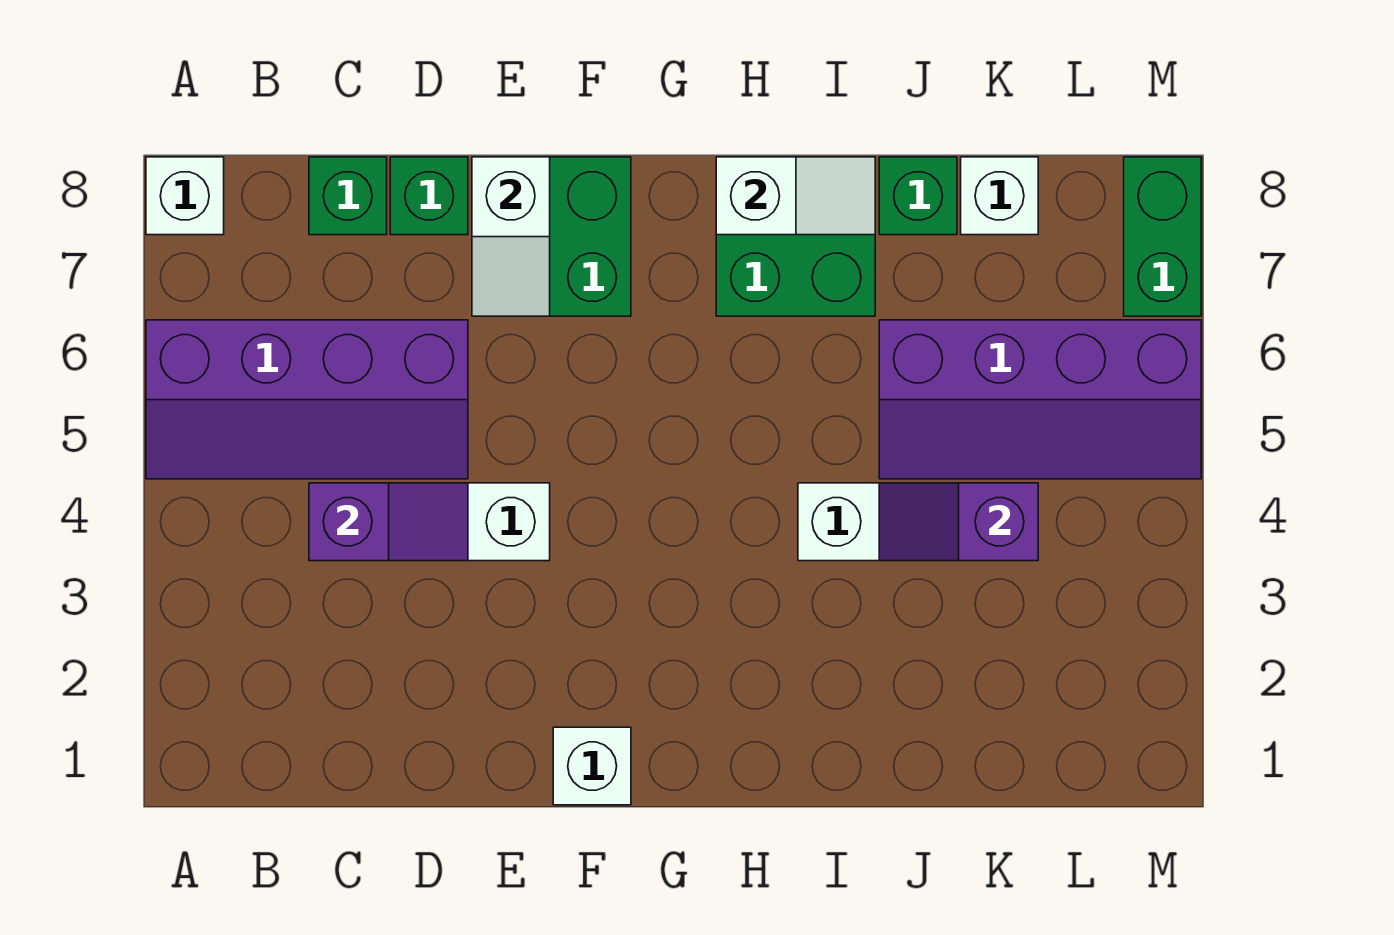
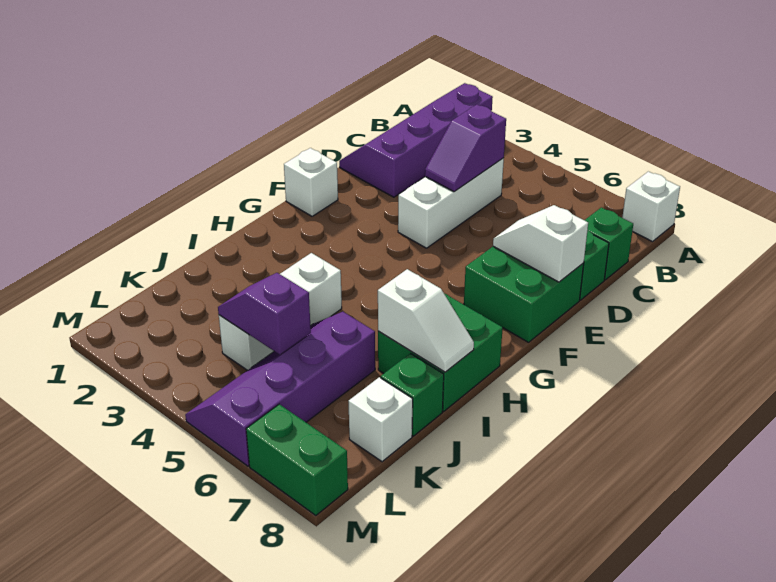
purple slope A5:D6 level 1 top 6 -> purple slope A1:D2 level 1 top 2
white slope H8:I8 level 2 top H -> white slope I7:I8 level 2 top 7
purple slope J4:K4 level 2 top K -> purple slope K4:K5 level 2 top 5

